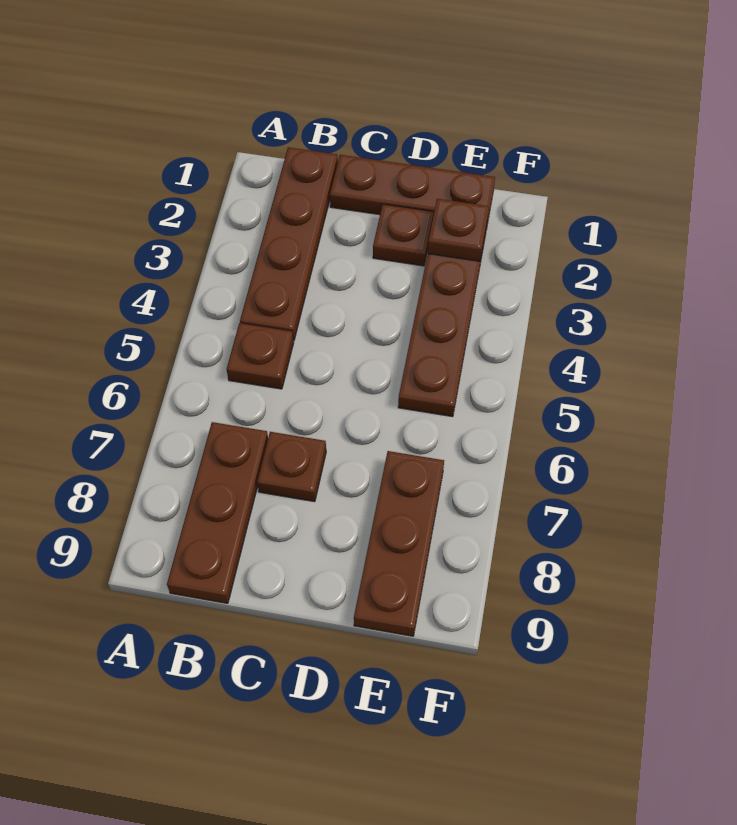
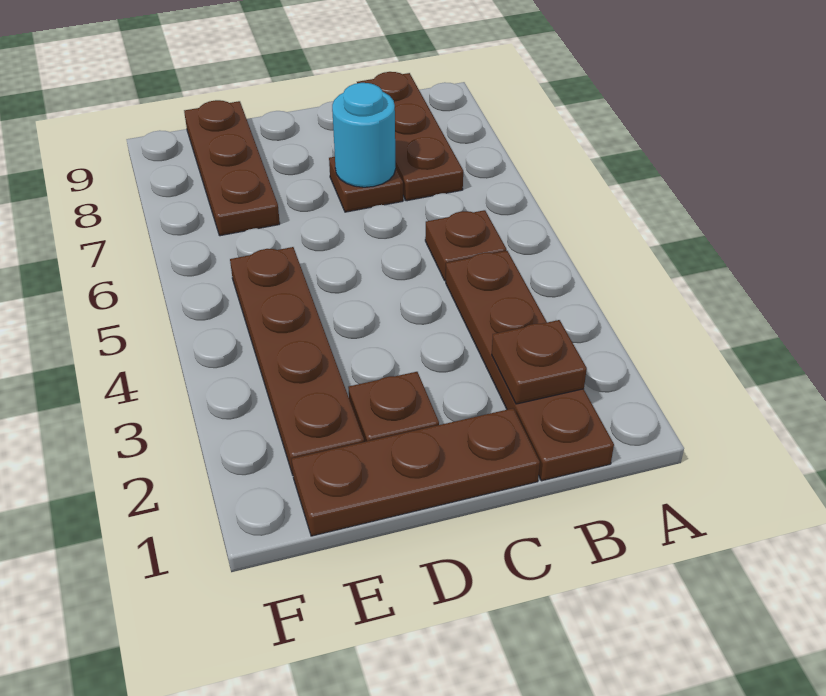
none -> cyan round brick C7 level 2
brown plate E2 level 2 -> brown plate B2 level 2

